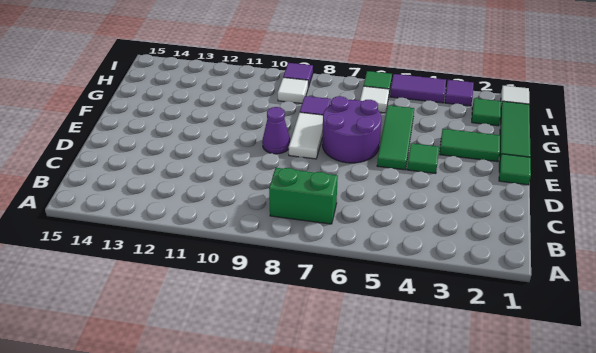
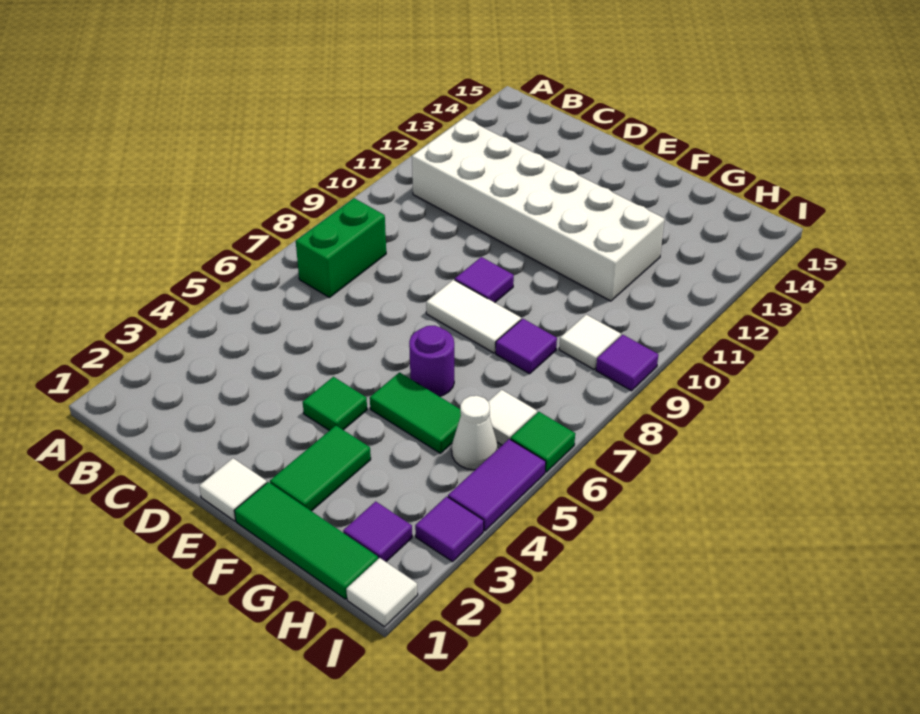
none -> white brick B11:G12 level 1
green tile E1 level 1 -> white tile E1 level 1
green tile E5:G5 level 1 -> green tile F5:G5 level 1
purple round brick E6:F7 level 1 -> purple round brick F6 level 1
purple cone E9 level 1 -> purple tile E9 level 1
green tile H2 level 1 -> purple tile H2 level 1
none -> white cone H5 level 1

